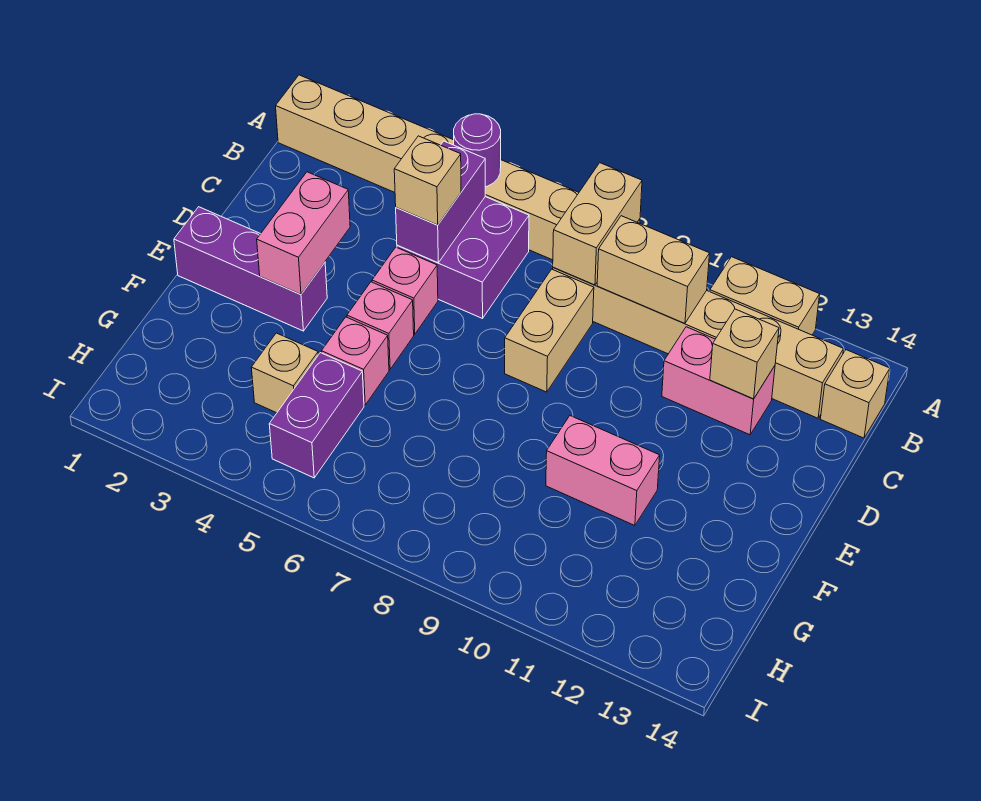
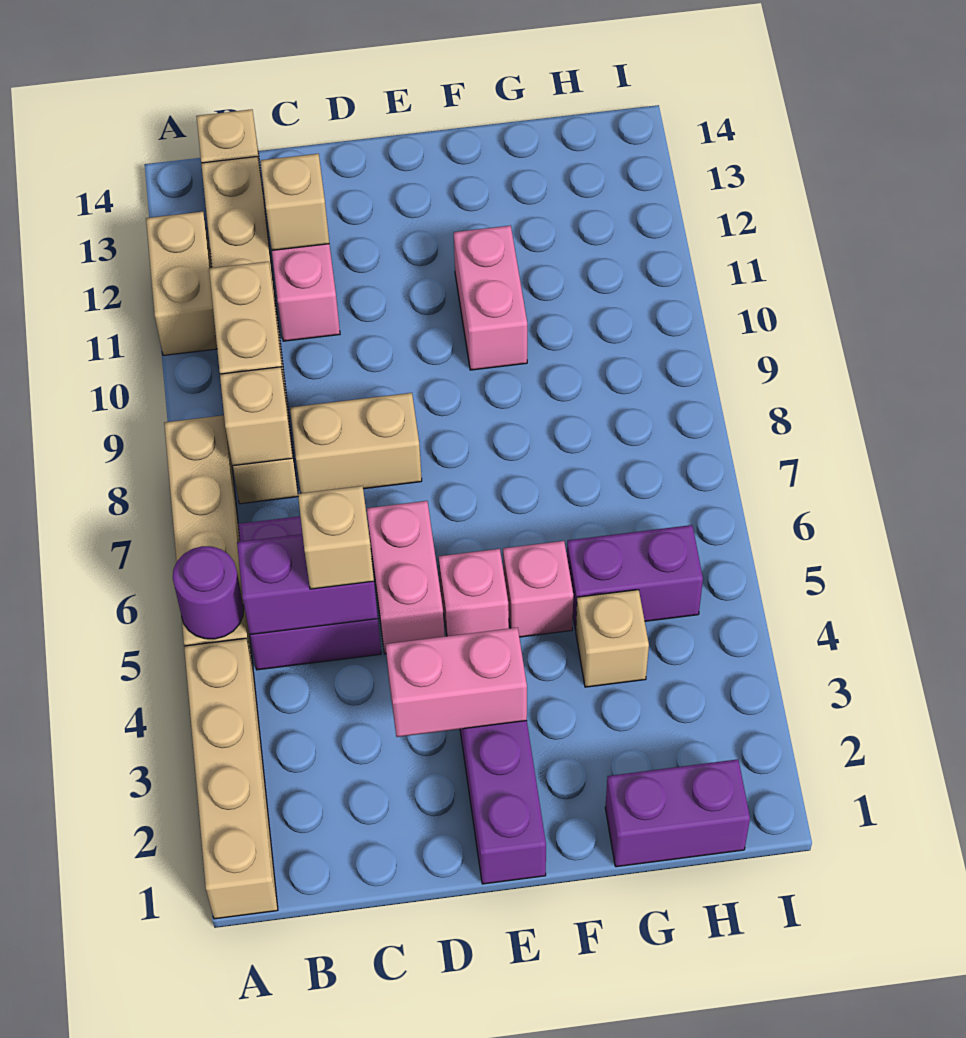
tan brick A8:B8 level 2 -> tan brick B8 level 2
pink brick D5 level 1 -> pink brick D5:D6 level 1
none -> purple brick G1:H1 level 1

